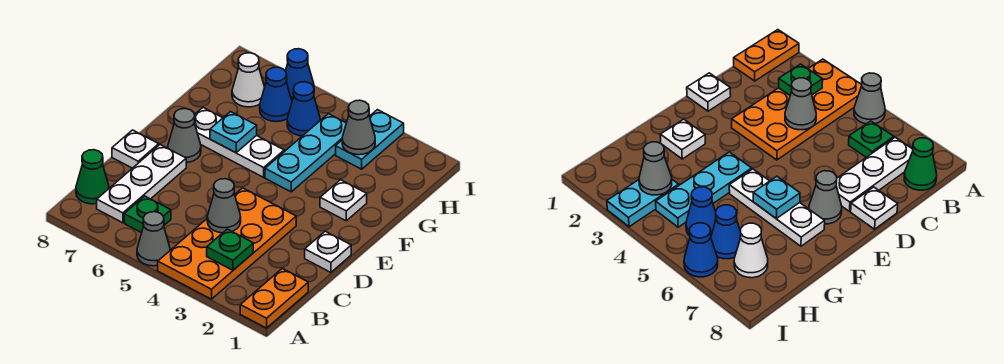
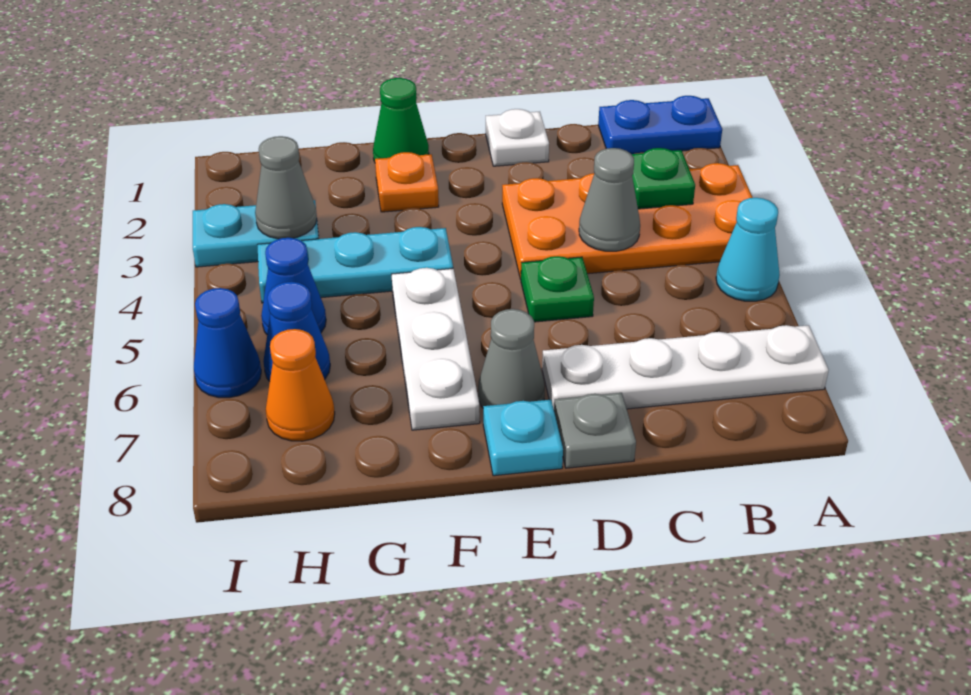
orange plate A1:B1 level 1 -> blue plate A1:B1 level 1
grey cone A5 level 1 -> cyan cone A5 level 1
green plate B6 level 1 -> green plate D5 level 1
white plate B7:D7 level 1 -> white plate A7:D7 level 1
green cone B8 level 1 -> green cone F1 level 1
white plate D8 level 1 -> grey plate D8 level 1
white plate F2 level 1 -> orange plate F2 level 1
cyan plate F6 level 2 -> cyan plate E8 level 1
white cone H7 level 1 -> orange cone H7 level 1

